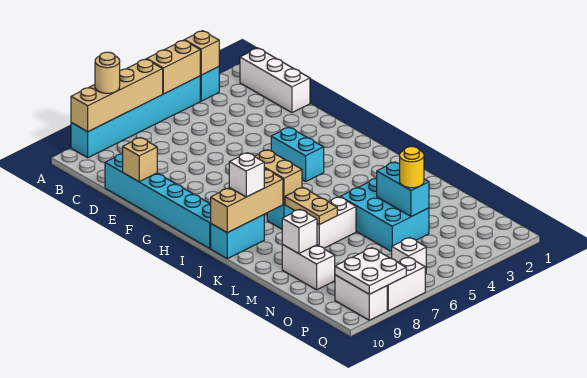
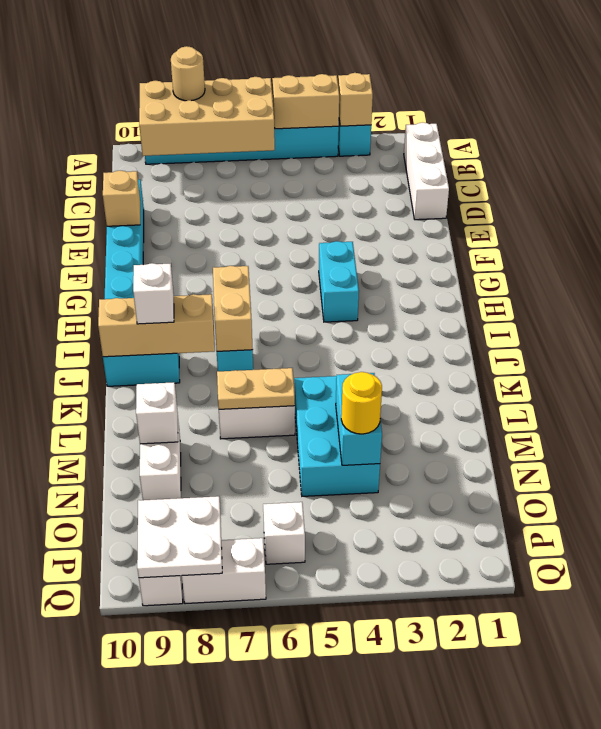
tan brick A6:A9 level 2 -> tan brick A6:B9 level 2
tan plate K7:L7 level 2 -> tan plate L6:L7 level 2

